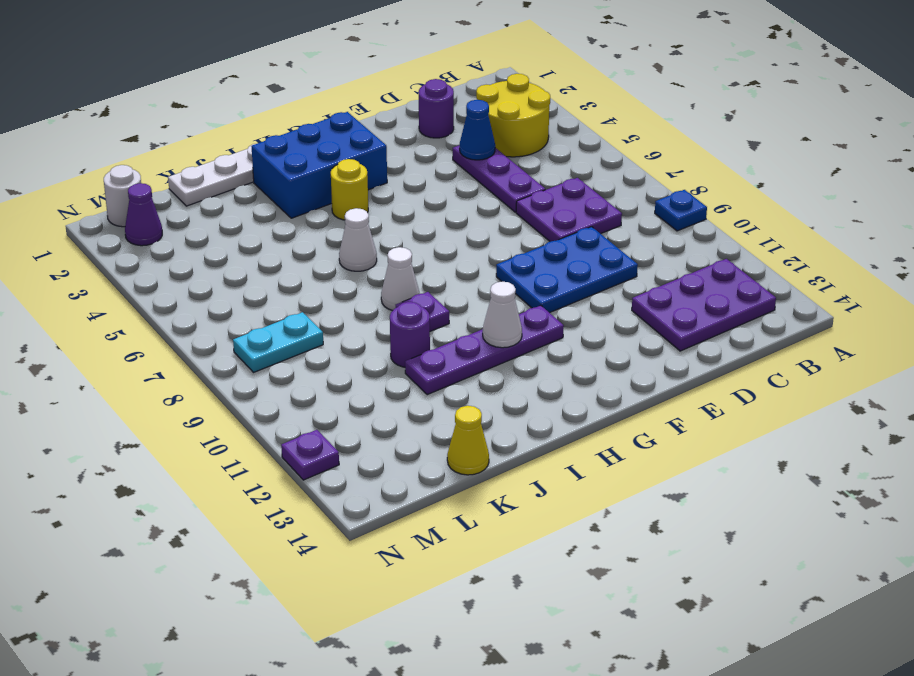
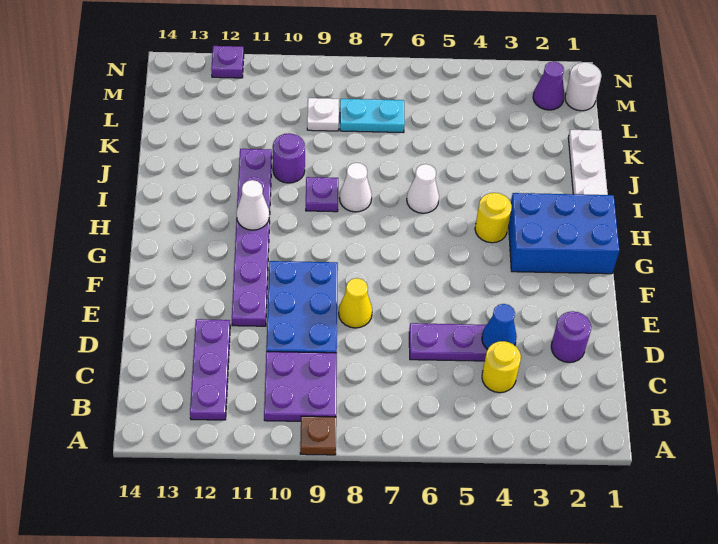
blue plate A9 level 1 -> brown plate A9 level 1
yellow round brick B3:C4 level 1 -> yellow round brick C4 level 1
purple plate B12:D13 level 1 -> purple plate B12:D12 level 1
purple plate C7:D8 level 1 -> purple plate B9:C10 level 1
blue brick G2:I3 level 1 -> blue brick G1:H3 level 1
purple plate G11:J11 level 1 -> purple plate E11:J11 level 1
yellow cone K14 level 1 -> yellow cone E8 level 1
cyan plate L8:M8 level 1 -> cyan plate L7:L8 level 1
none -> white plate L9 level 1

